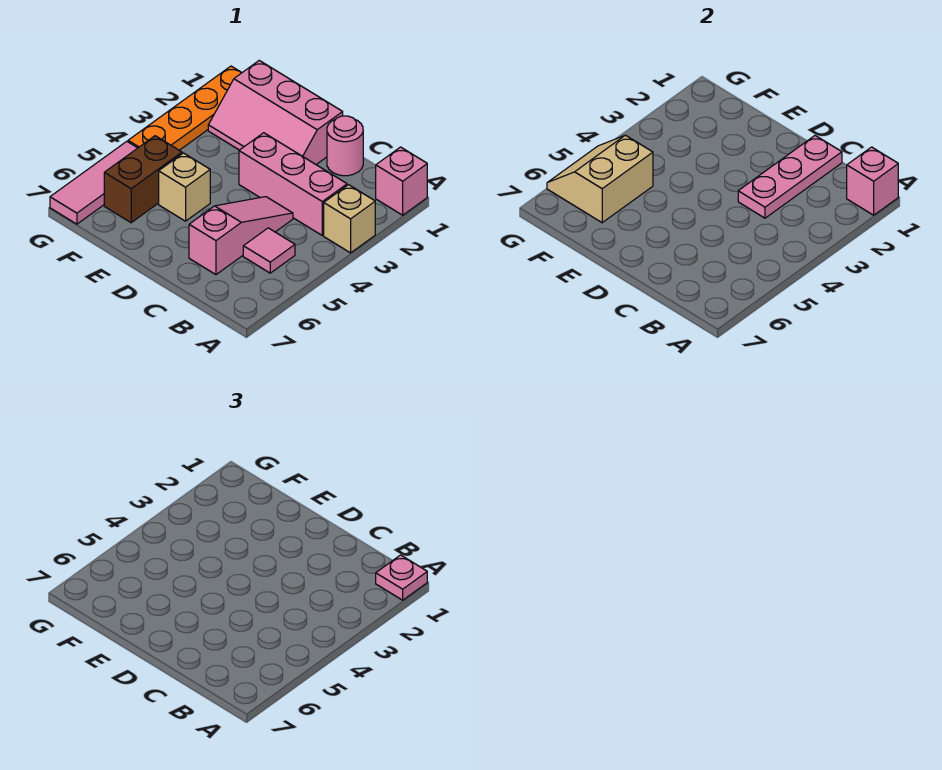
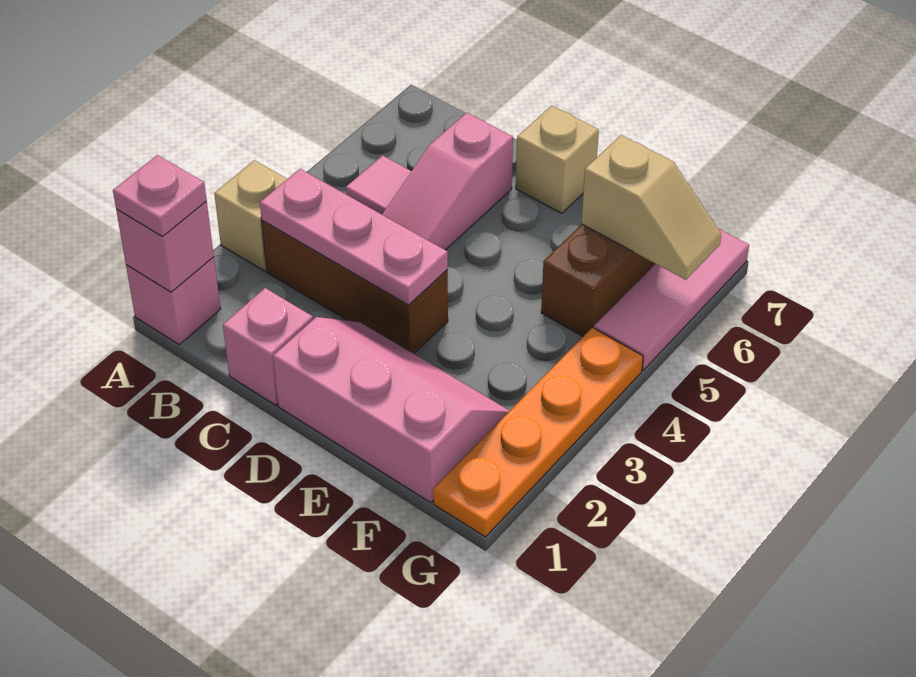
pink brick B3:D3 level 1 -> brown brick B3:D3 level 1
pink round brick C1 level 1 -> pink brick C1 level 1
pink plate C1:C3 level 2 -> pink plate B3:D3 level 2
tan brick E5 level 1 -> tan brick D7 level 1
tan slope F5:G6 level 2 top F -> tan slope F6:G6 level 2 top F

